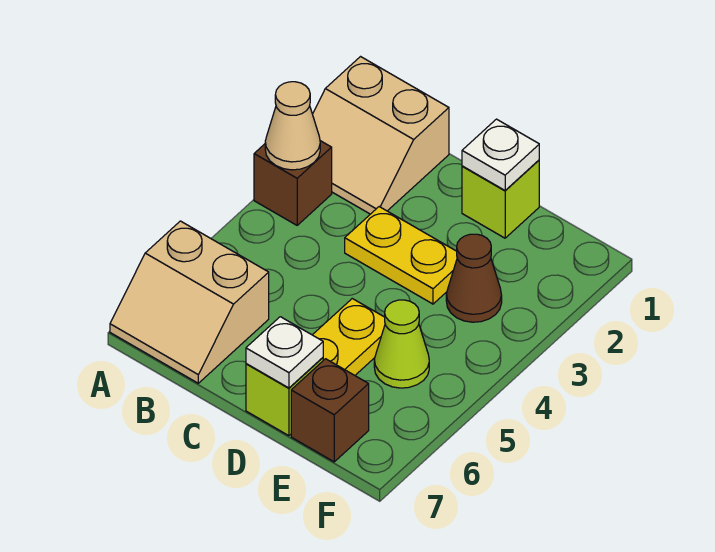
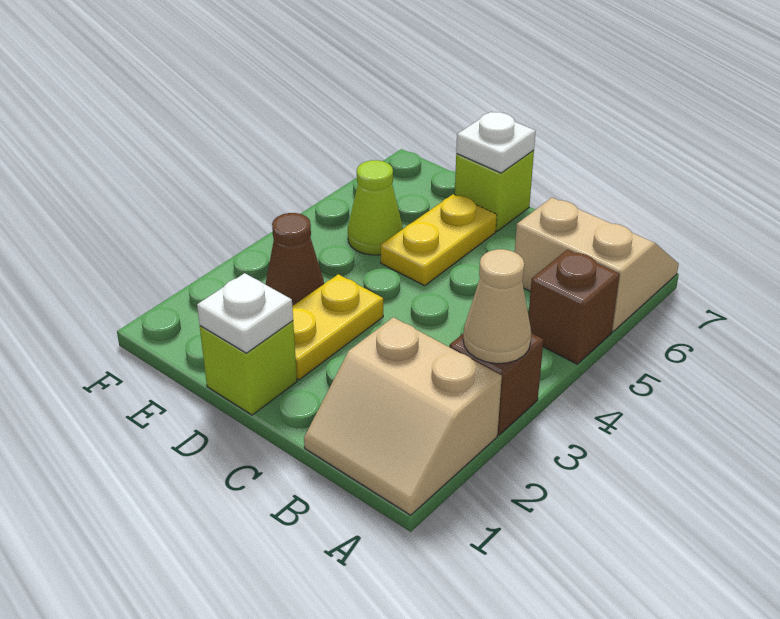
tan slope A1:B2 level 1 top 1 -> tan slope A1:B2 level 1 top 2
yellow plate C3:D3 level 1 -> yellow plate D2:D3 level 1
brown brick E7 level 1 -> brown brick A5 level 1

